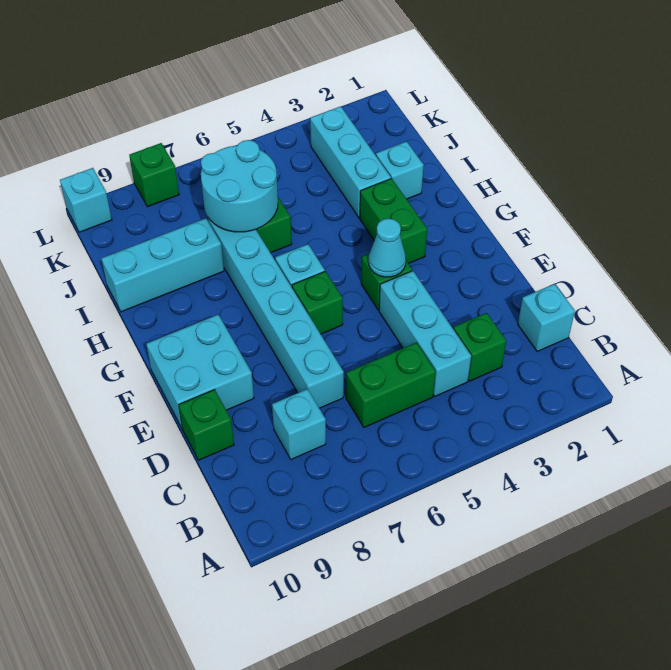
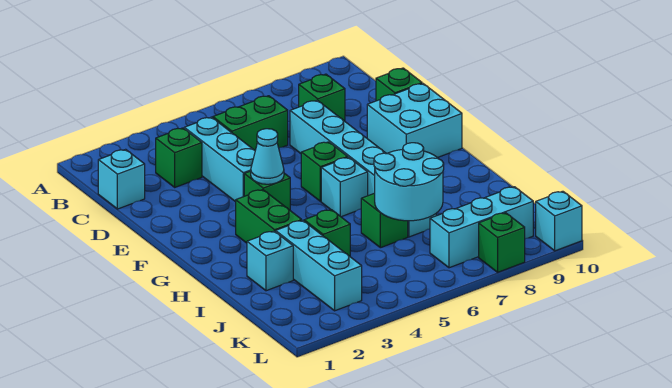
cyan brick C8 level 1 -> green brick C8 level 1
none -> green brick I4 level 1
cyan brick I8:I10 level 1 -> cyan brick K7:K9 level 1

